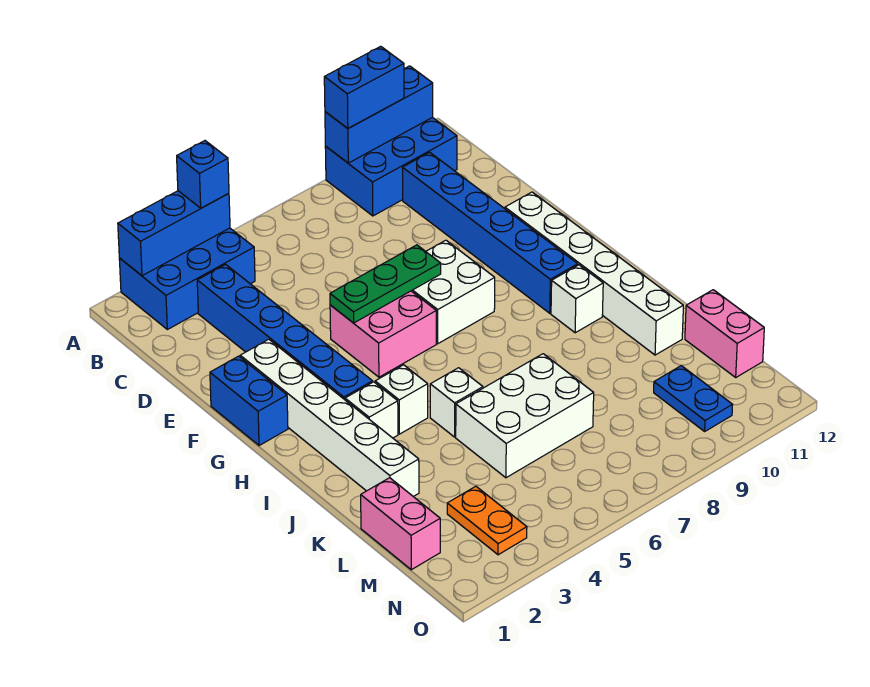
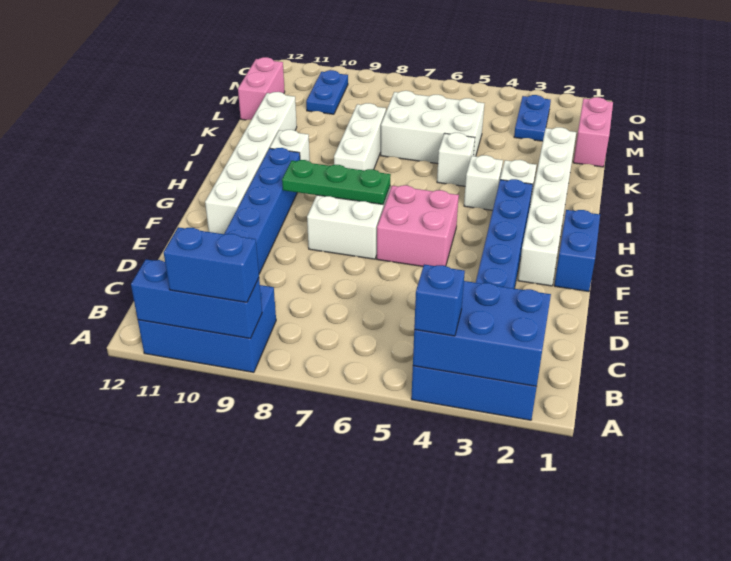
blue brick A2:A4 level 2 -> blue brick A2:B4 level 2
green plate F5:F7 level 2 -> green plate G7:G9 level 2
none -> white brick I8:K8 level 1
orange plate M3:N3 level 1 -> blue plate M3:N3 level 1

